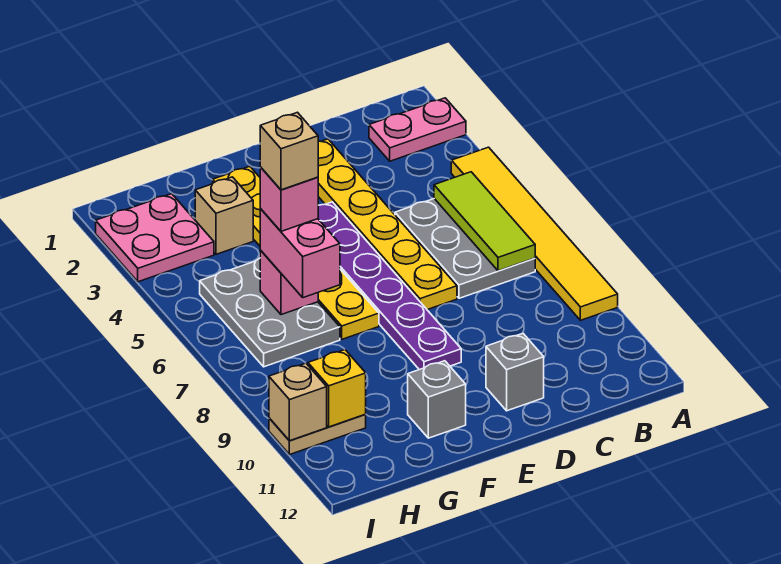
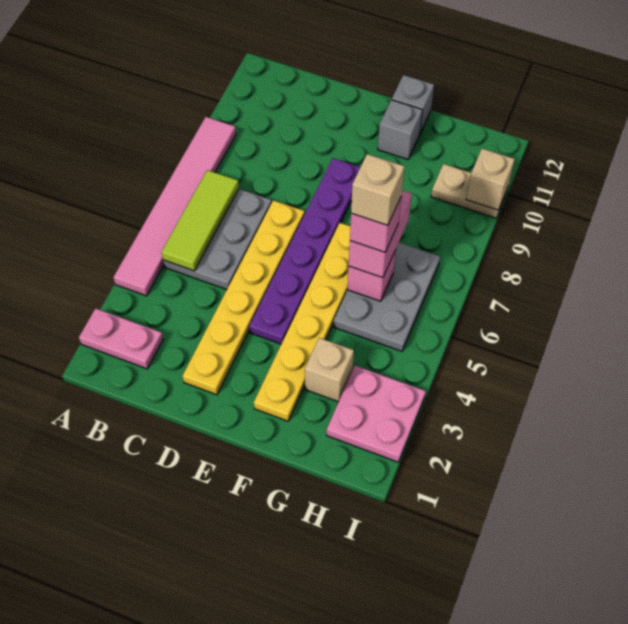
yellow tile A4:A9 level 1 -> pink tile A4:A9 level 1
grey brick D11 level 1 -> grey brick F12 level 1
yellow brick H10 level 2 -> none

